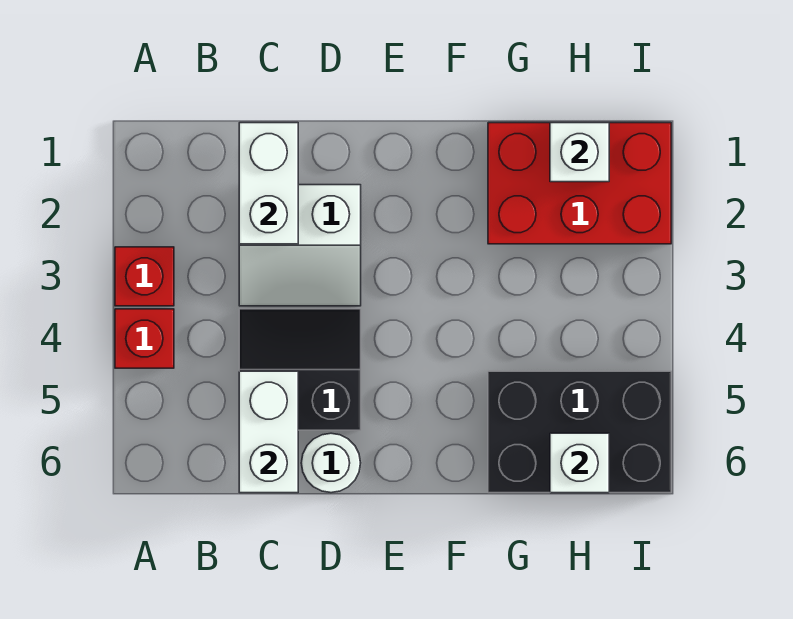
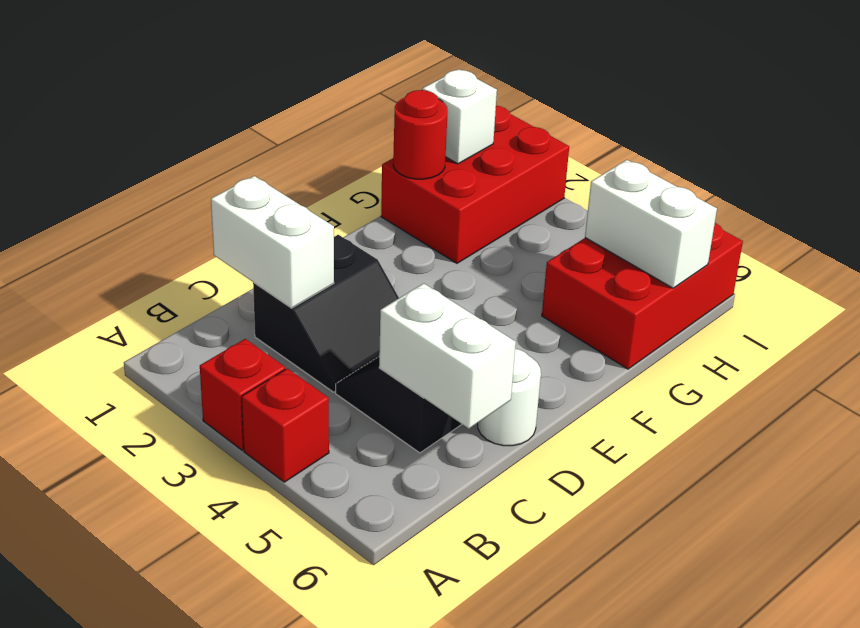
white slope C2:D3 level 1 top 2 -> black slope C2:D3 level 1 top 2
none -> red round brick G1 level 2
black brick G5:I6 level 1 -> red brick G5:I6 level 1
white brick H6 level 2 -> white brick H5:H6 level 2

